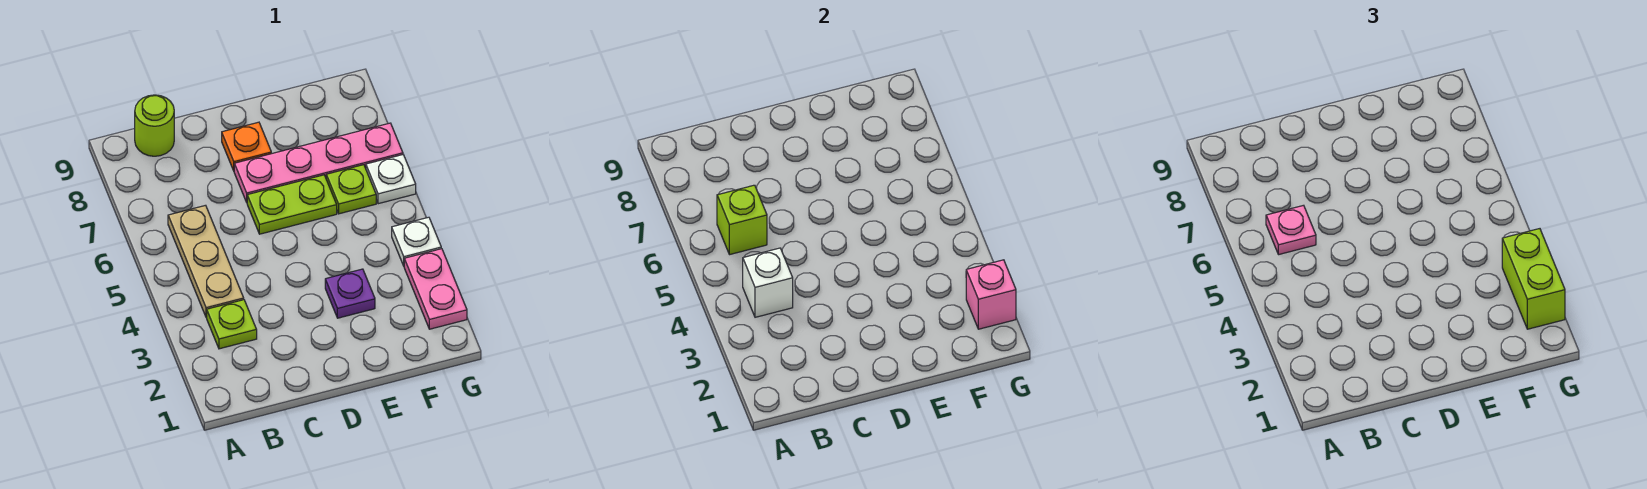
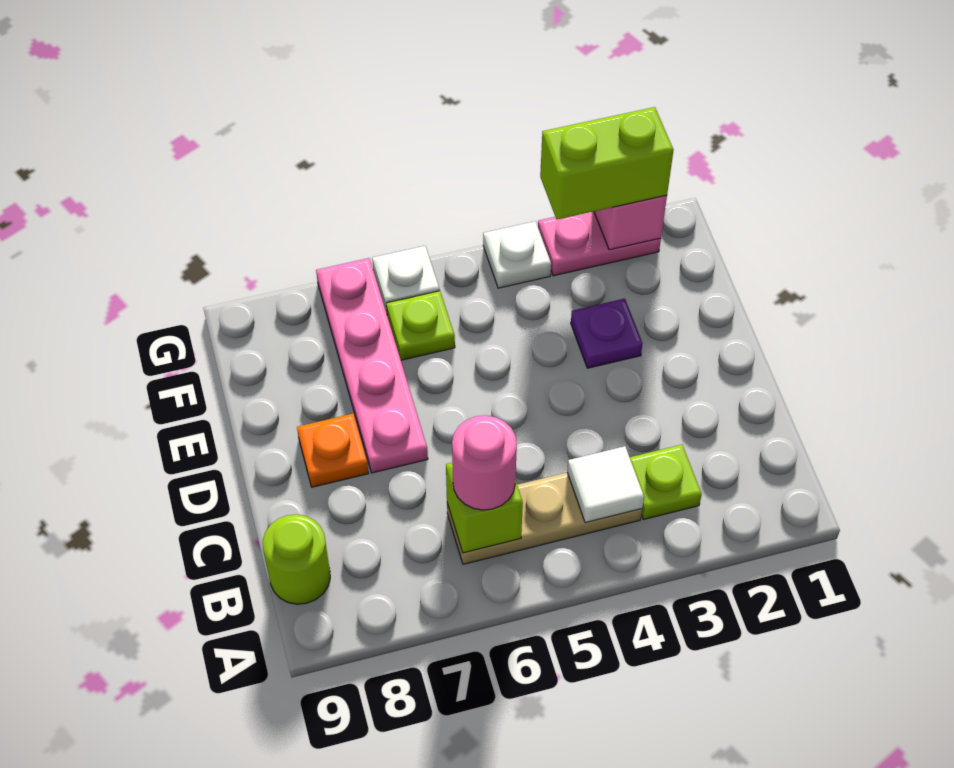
white brick B4 level 2 -> white tile B4 level 2
pink plate B6 level 3 -> pink round brick B6 level 3
lime plate D6:E6 level 1 -> none

